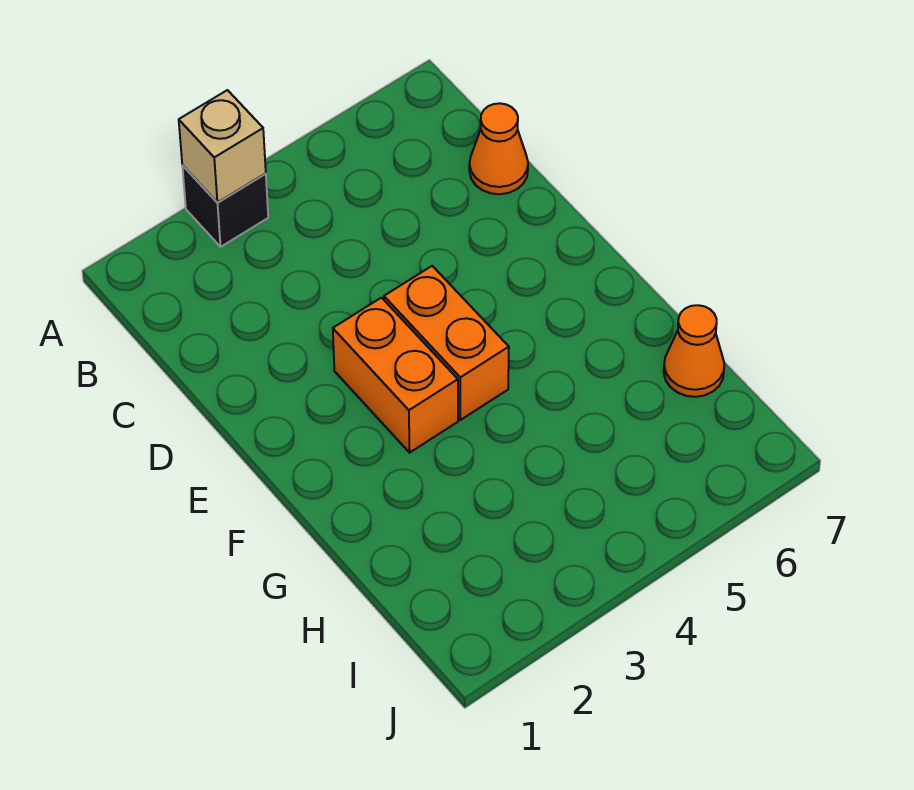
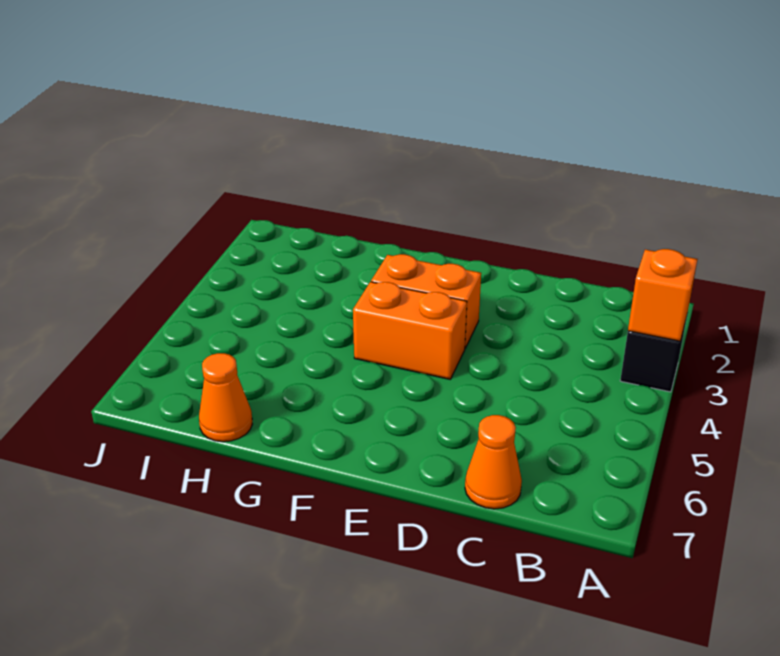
tan brick A3 level 2 -> orange brick A3 level 2

